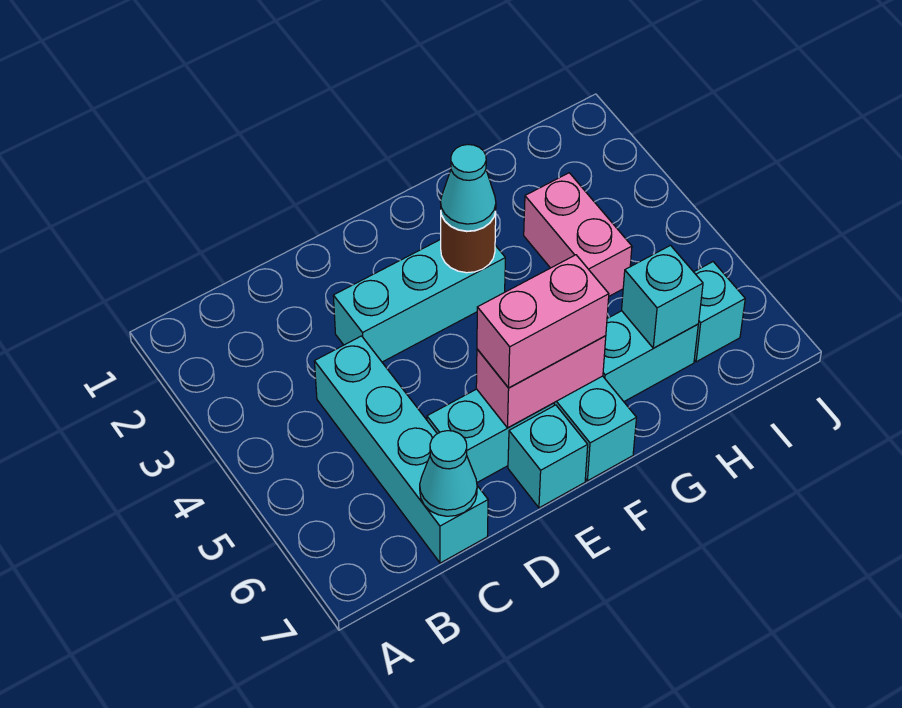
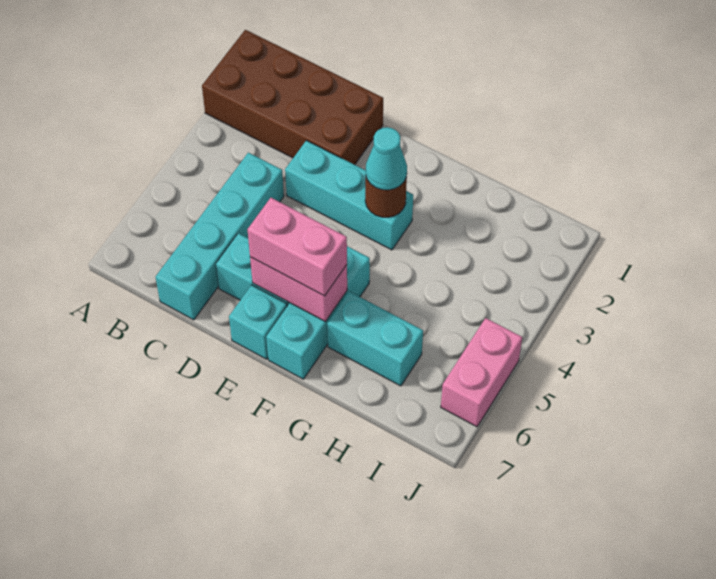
none -> brown brick A1:D2 level 1
cyan cone C7 level 2 -> none
pink brick H3:H4 level 1 -> pink brick J5:J6 level 1
cyan brick H6 level 2 -> none
cyan brick I6 level 1 -> none

